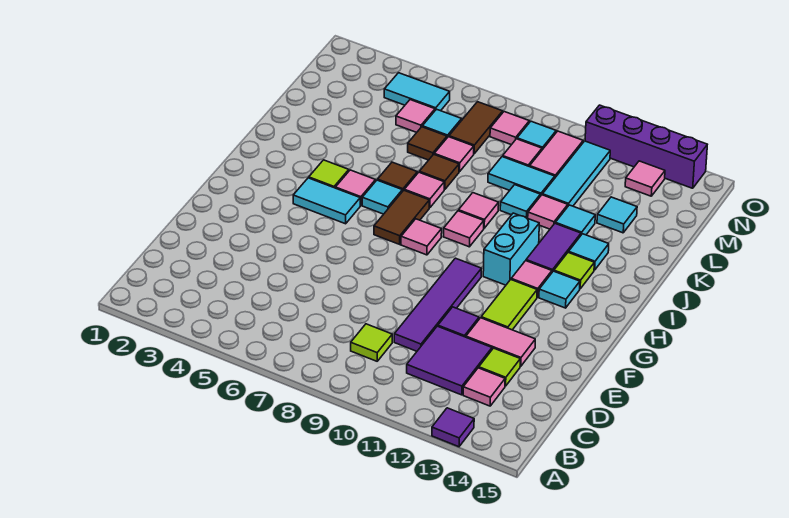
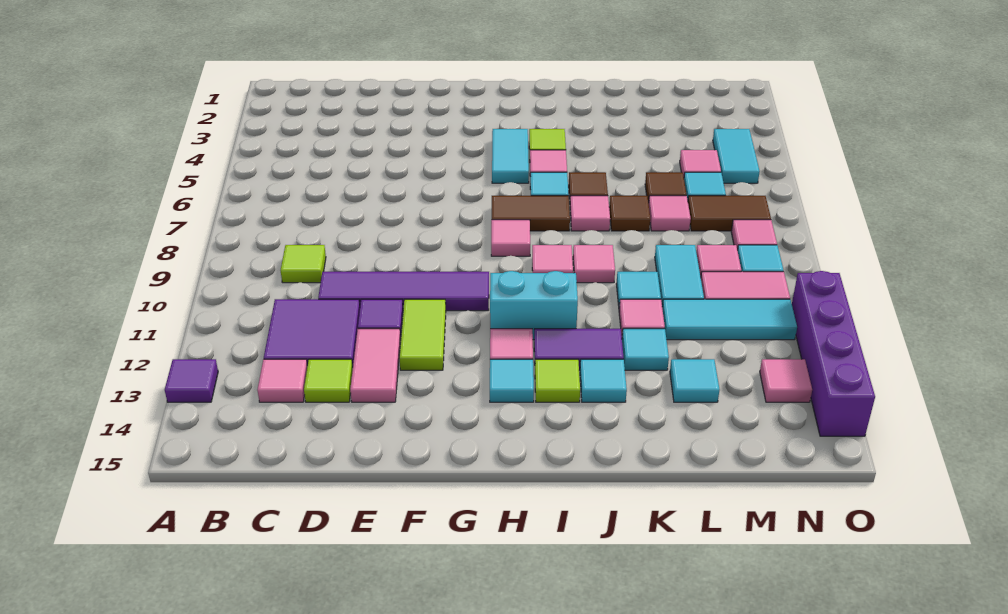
lime tile F12:G12 level 1 -> lime tile F11:F12 level 1

